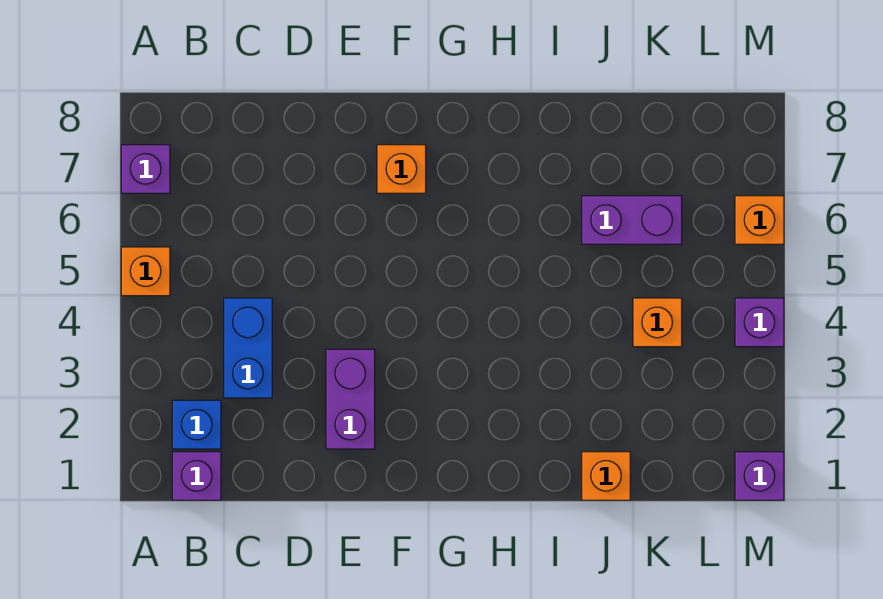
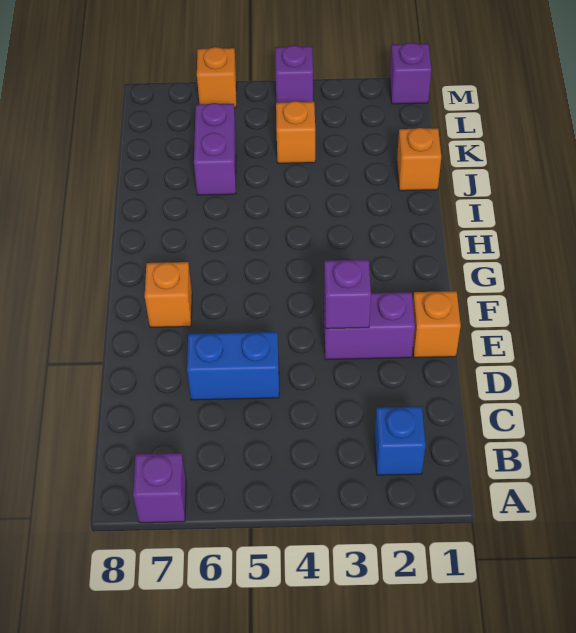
orange brick A5 level 1 -> orange brick E1 level 1
purple brick B1 level 1 -> purple brick E3 level 2
blue brick C3:C4 level 1 -> blue brick D5:D6 level 1

